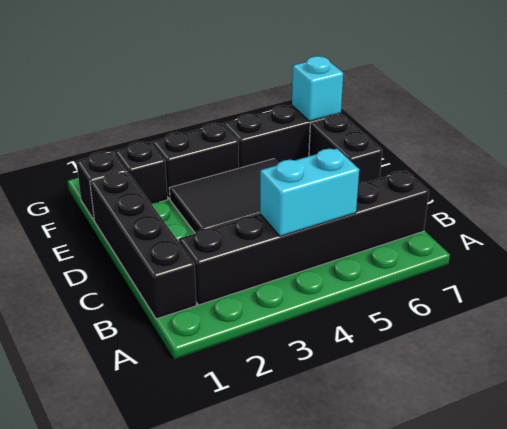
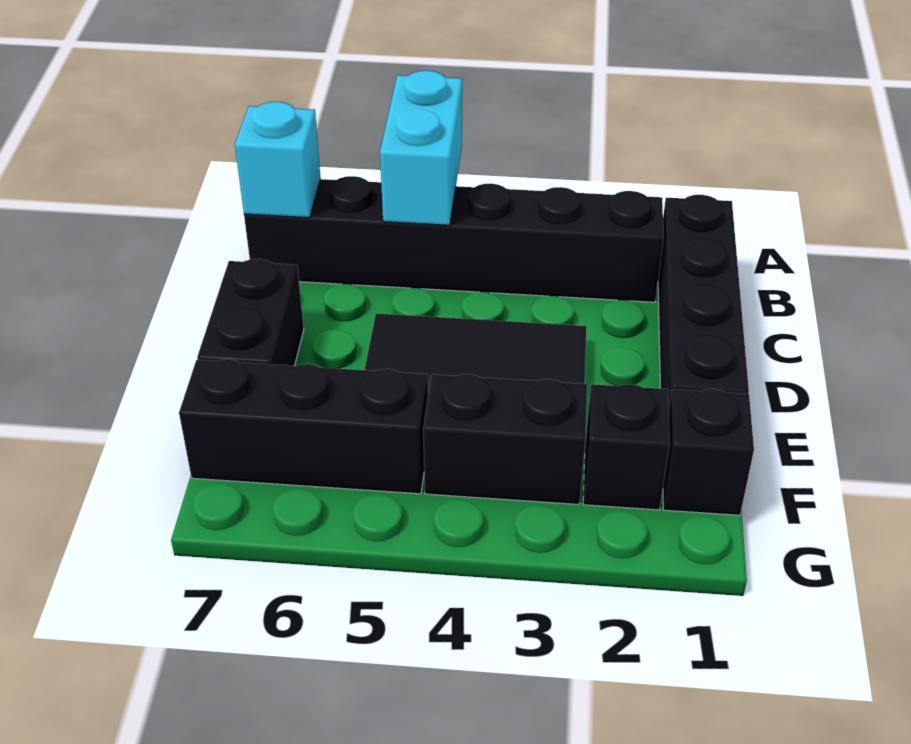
cyan brick B4:B5 level 2 -> cyan brick A5:B5 level 2
cyan brick F7 level 2 -> cyan brick B7 level 2

